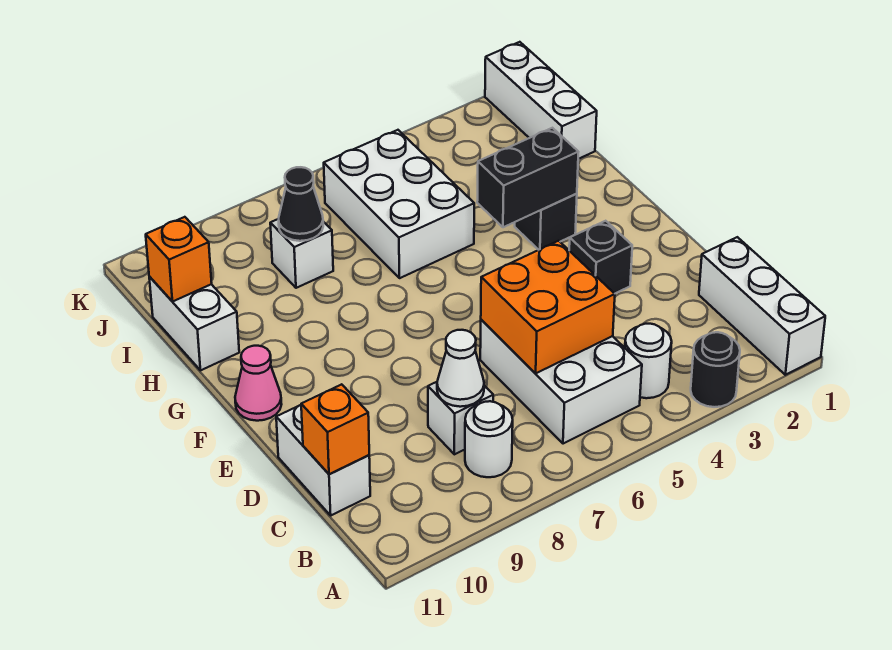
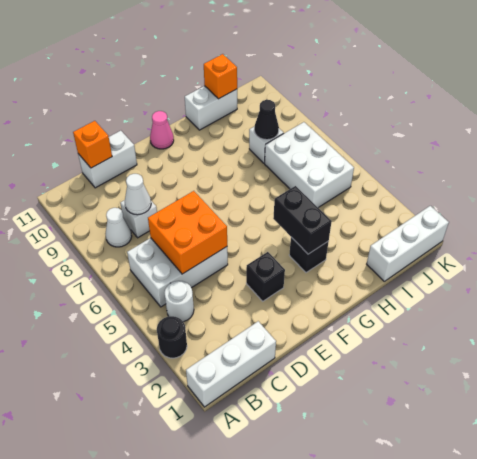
white round brick B8 level 1 -> white cone B8 level 1
white brick H5:J6 level 1 -> white brick I5:J7 level 1

